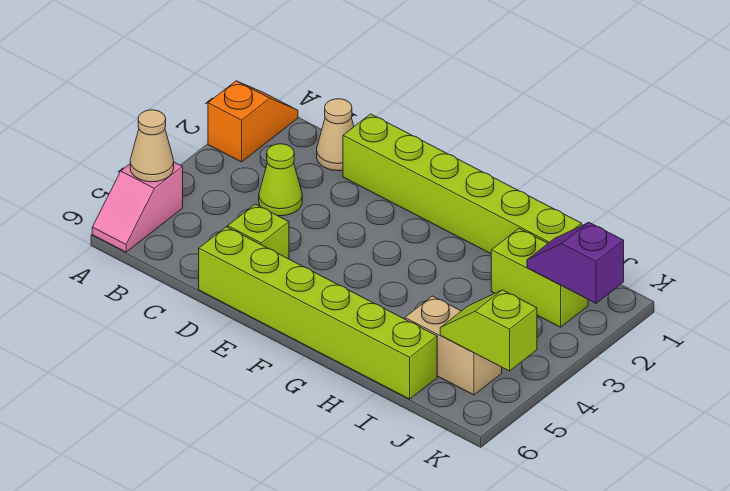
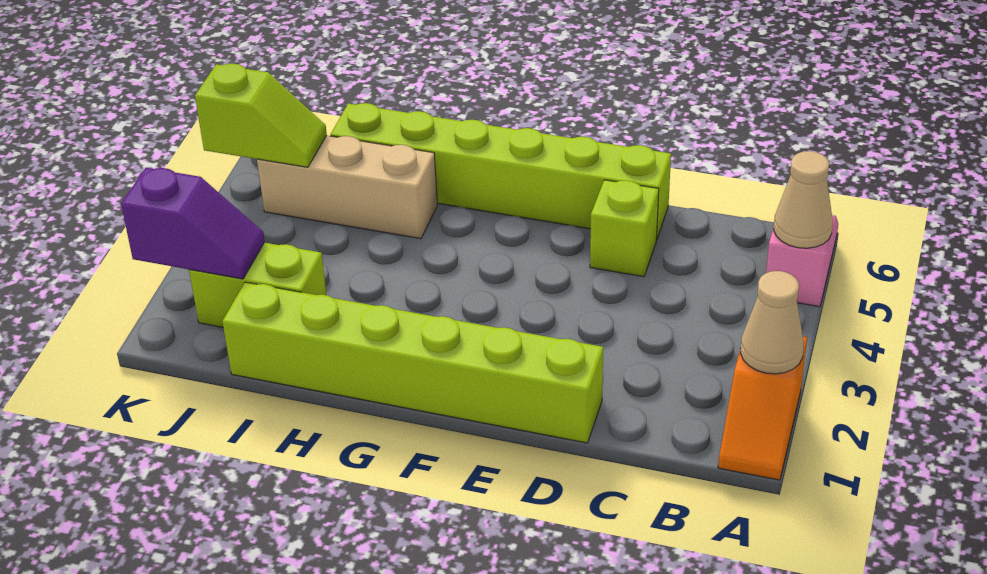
tan cone C1 level 1 -> tan cone A2 level 2
lime cone C3 level 1 -> none
tan brick I5:J5 level 1 -> tan brick H5:J5 level 1

